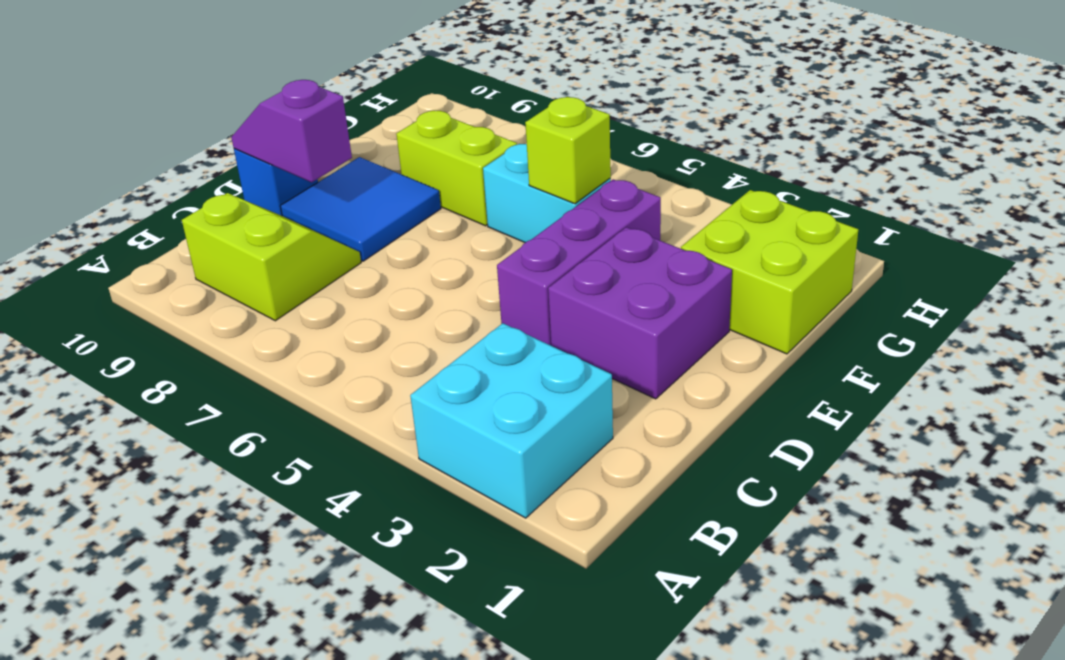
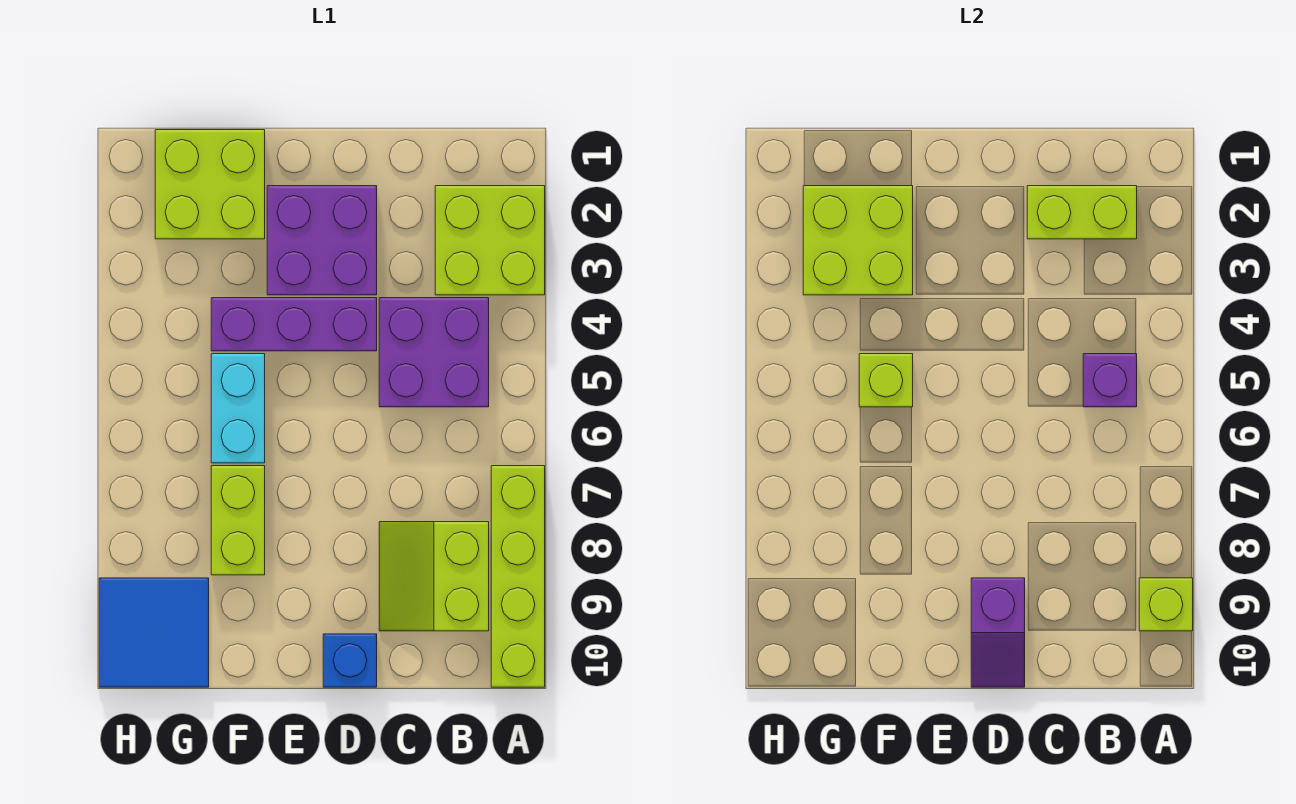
cyan brick A2:B3 level 1 -> lime brick A2:B3 level 1
none -> lime brick A7:A10 level 1
none -> lime brick A9 level 2
none -> lime brick B2:C2 level 2
none -> purple brick B4:C5 level 1
none -> purple brick B5 level 2
blue tile D8:E9 level 1 -> blue tile G9:H10 level 1
none -> lime brick F2:G3 level 2

